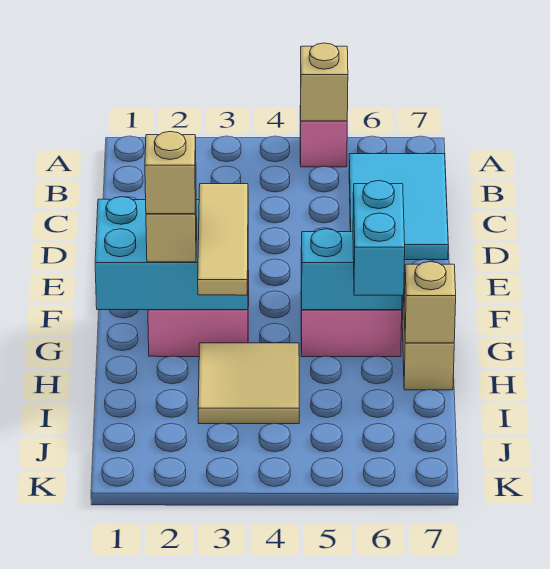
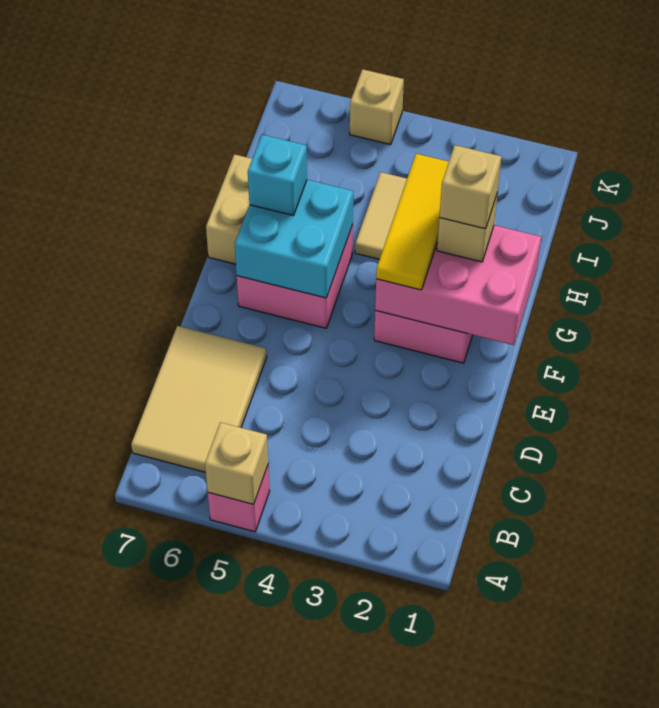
cyan tile B6:D7 level 1 -> tan tile B6:D7 level 1
cyan brick F1:G3 level 2 -> pink brick F1:G3 level 2
tan tile F3:H3 level 3 -> yellow tile F3:H3 level 3
cyan brick G5:G6 level 2 -> cyan brick F5:G6 level 2
cyan brick G6:H6 level 3 -> cyan brick G6 level 3
tan brick H7 level 2 -> tan brick K5 level 1

